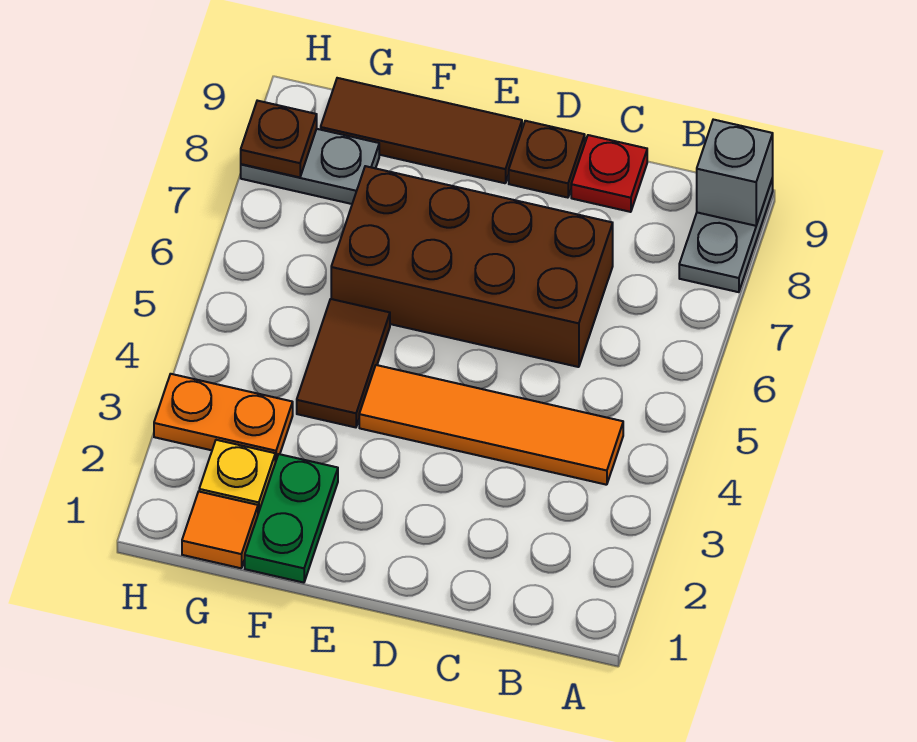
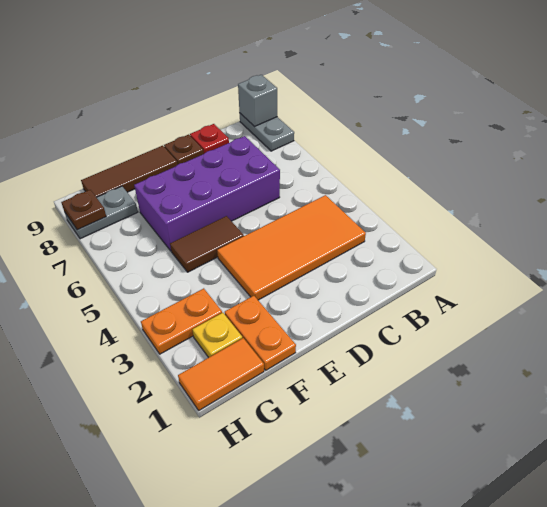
orange tile B4:E4 level 1 -> orange tile B3:E4 level 1
brown brick C6:F7 level 1 -> purple brick C6:F7 level 1
green plate F1:F2 level 1 -> orange plate F1:F2 level 1
brown tile F4:F5 level 1 -> brown tile E5:F5 level 1
orange tile G1 level 1 -> orange tile G1:H1 level 1

